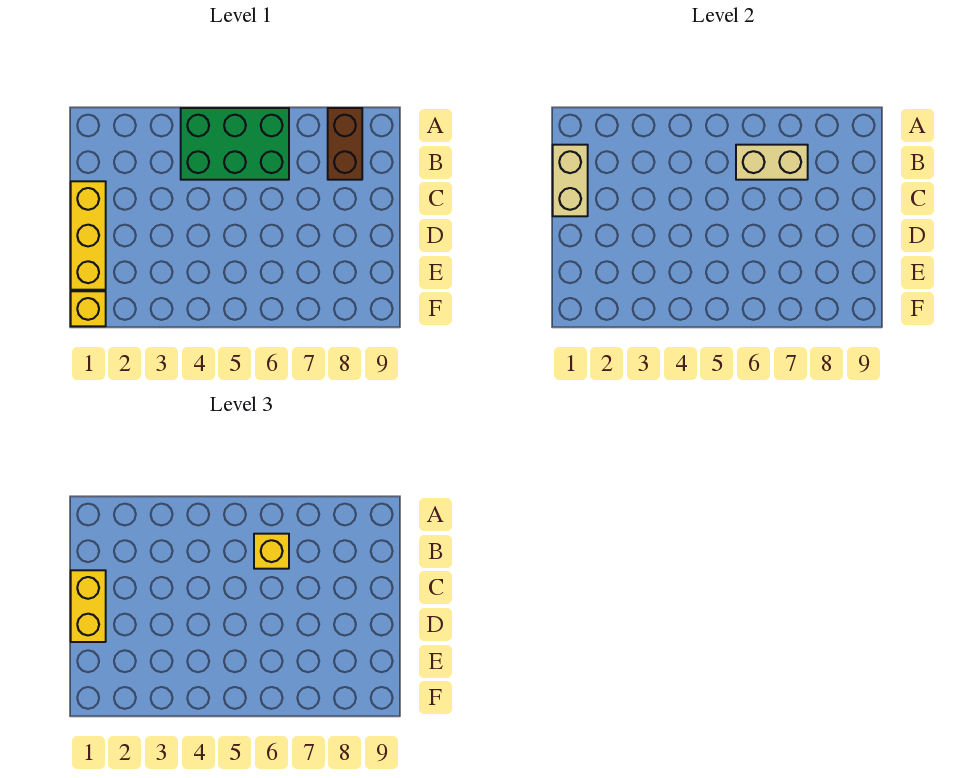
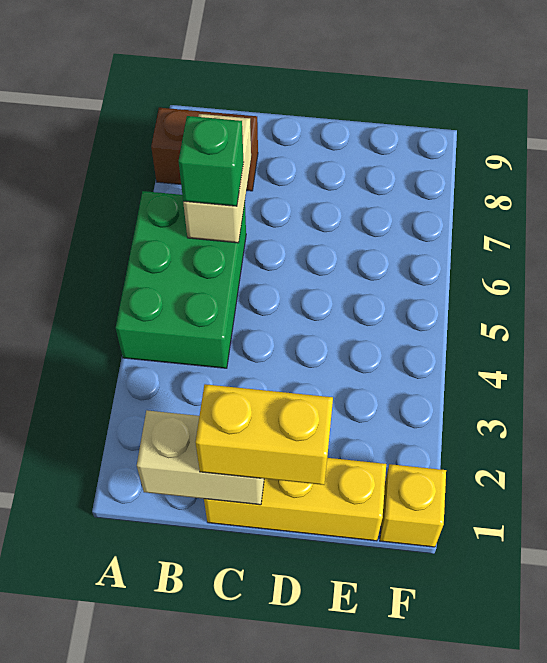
yellow brick B6 level 3 -> green brick B6 level 3

